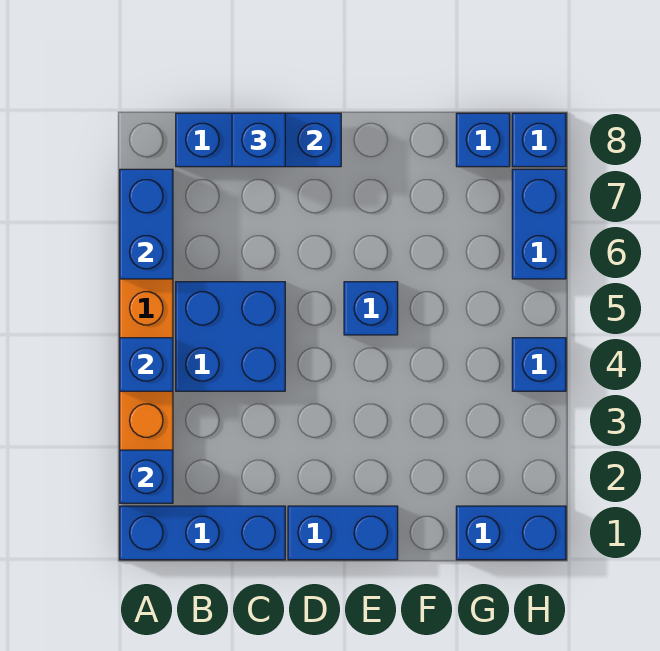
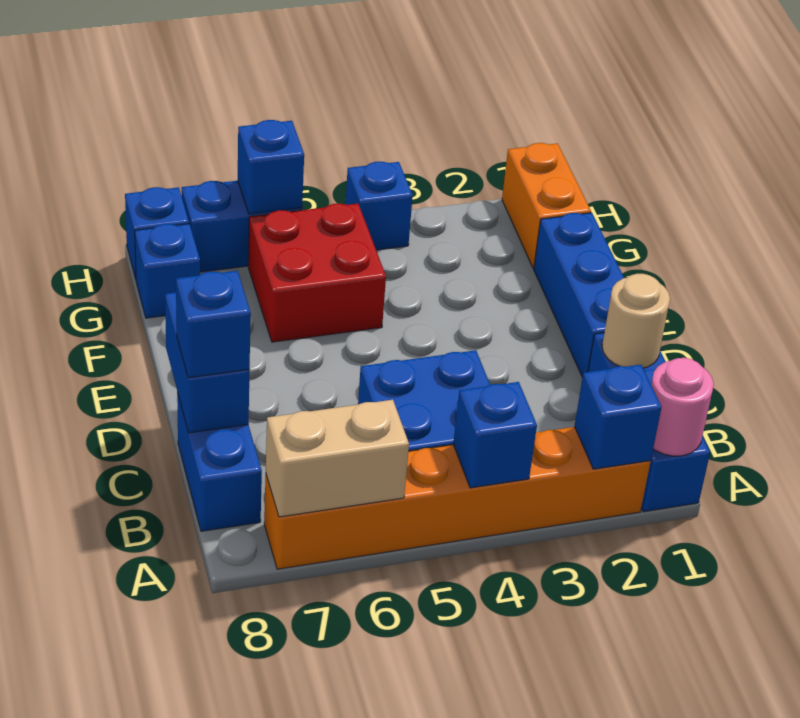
none -> pink round brick A1 level 2
blue brick A6:A7 level 2 -> tan brick A6:A7 level 2
none -> tan round brick C1 level 2
blue brick D1:E1 level 1 -> blue brick D1:F1 level 1
blue brick E5 level 1 -> blue brick H6 level 2
none -> red brick F5:G6 level 1
blue brick G1:H1 level 1 -> orange brick G1:H1 level 1

